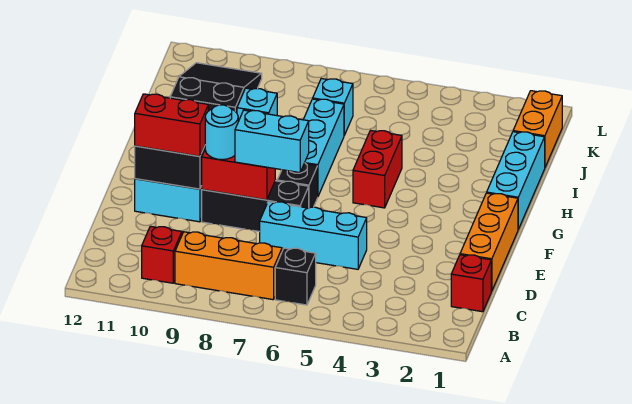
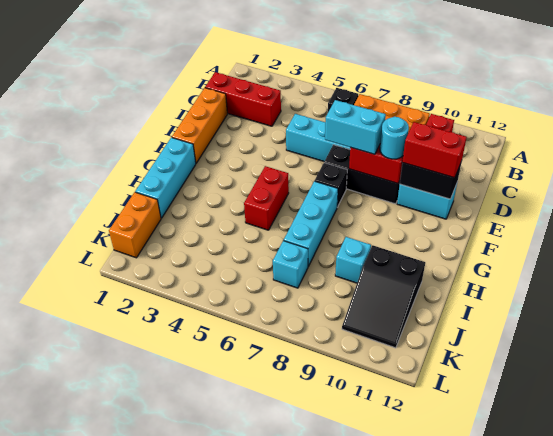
red brick C1 level 1 -> red brick C1:C3 level 1

